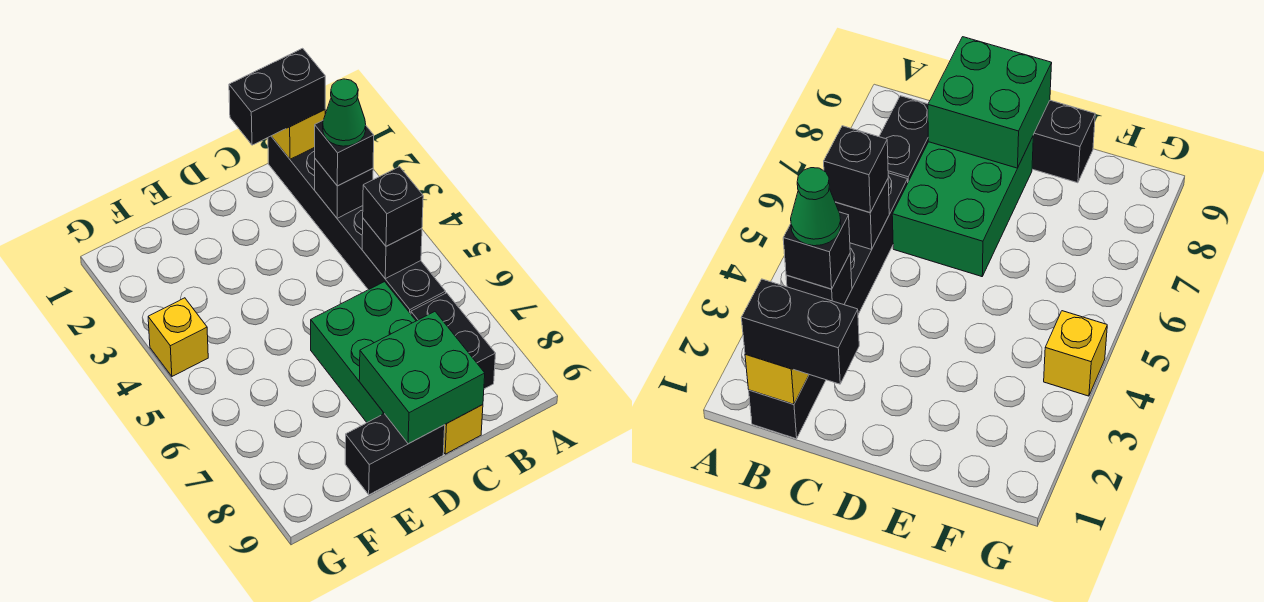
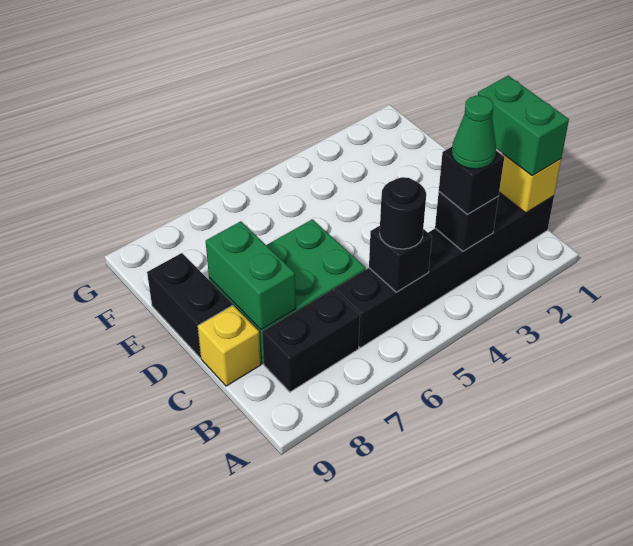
black brick B1:C1 level 3 -> green brick B1:C1 level 3
black brick B5 level 3 -> black round brick B5 level 3
green brick C8:D9 level 2 -> green brick C8:D8 level 2
yellow brick G4 level 1 -> none

